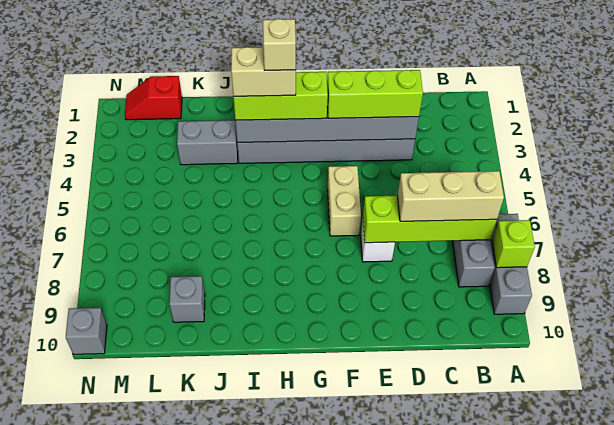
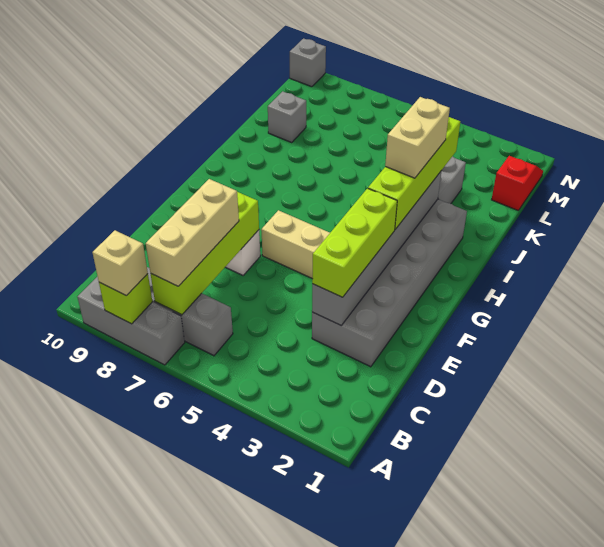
lime brick G3:I3 level 3 -> lime brick G3:J3 level 3
tan brick H3 level 5 -> tan brick A8 level 3

